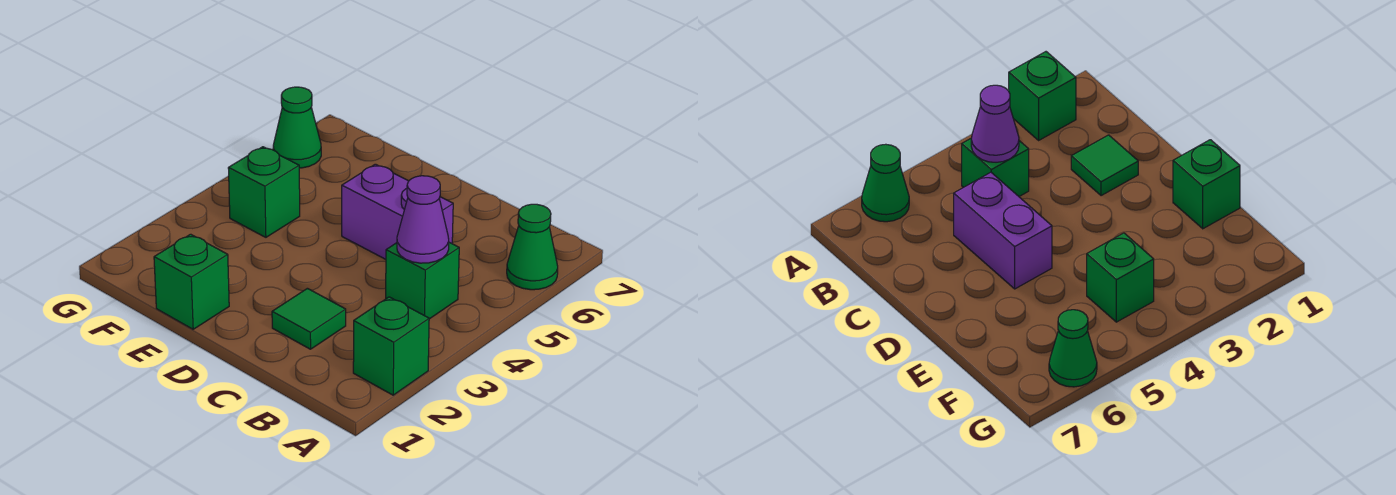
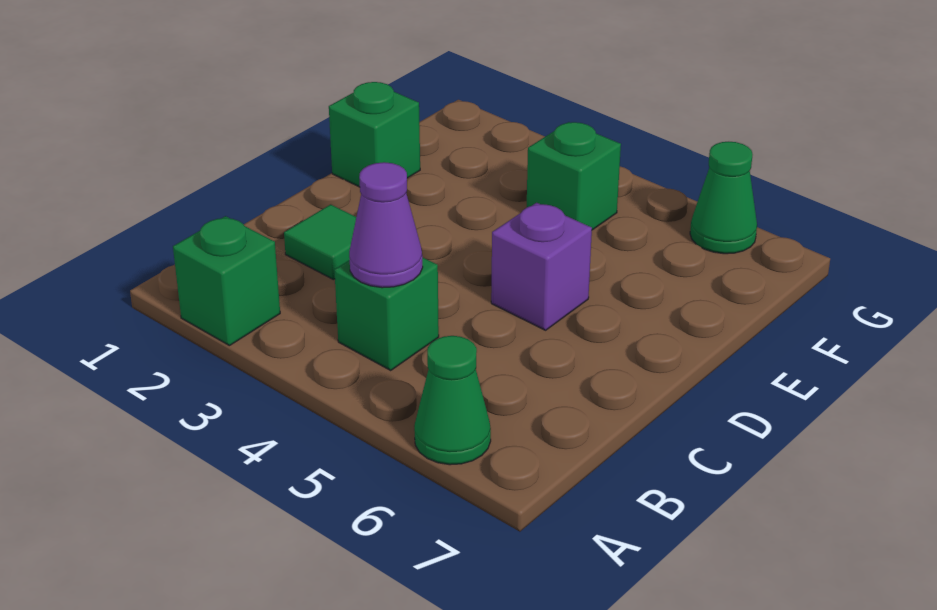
purple brick C5:D5 level 1 -> purple brick D5 level 1

